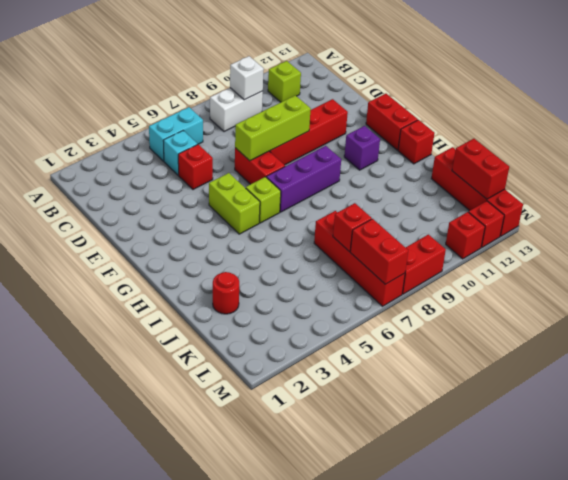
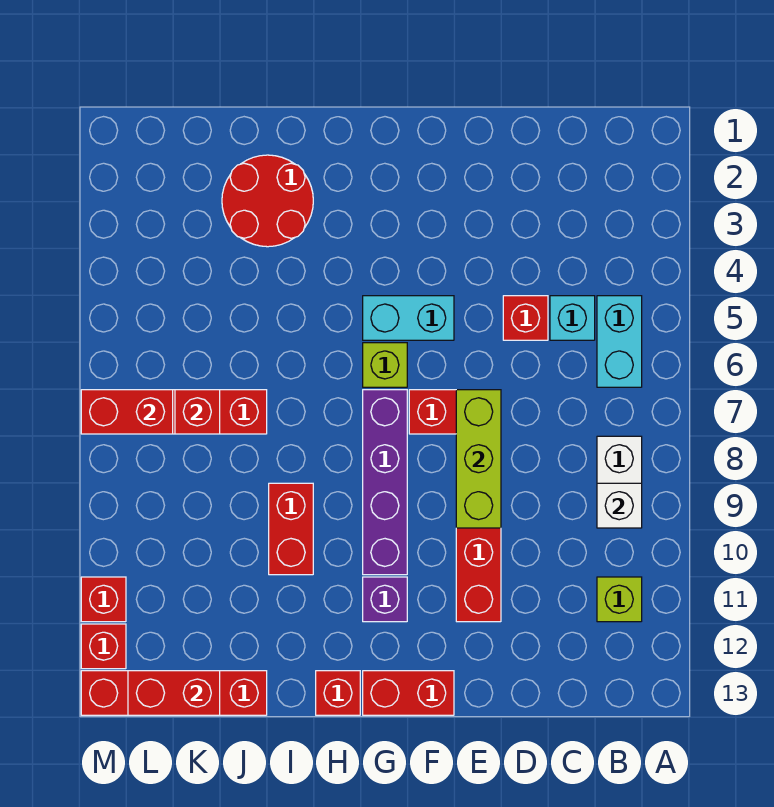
lime brick F5:G5 level 1 -> cyan brick F5:G5 level 1
purple brick G7:G9 level 1 -> purple brick G7:G10 level 1
red round brick J2 level 1 -> red round brick I2:J3 level 1
red brick M8:M9 level 1 -> red brick I9:I10 level 1

